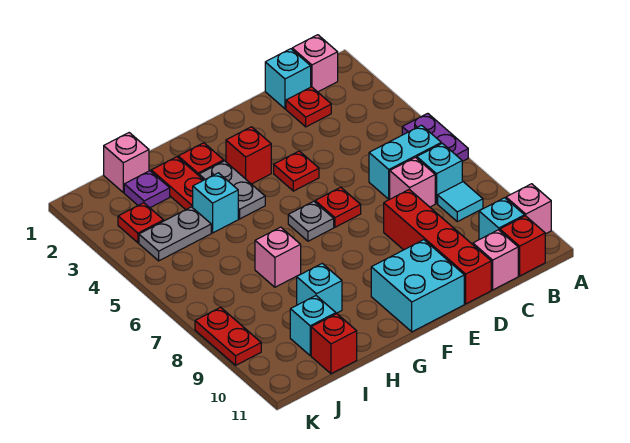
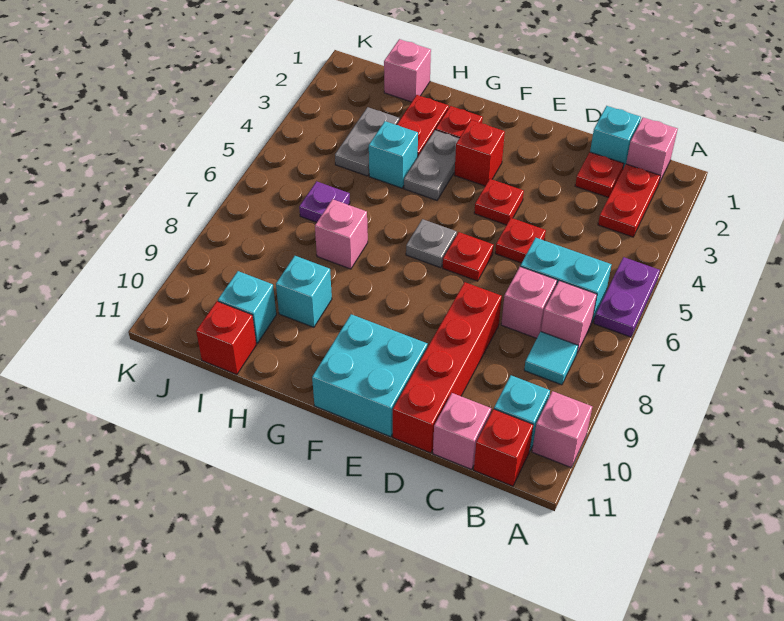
cyan brick B7 level 1 -> pink brick B7 level 1
purple plate I2 level 1 -> purple plate I6 level 1
grey plate I4:J4 level 1 -> grey plate I3:I4 level 1
red plate J3 level 1 -> red plate D5 level 1
red plate K8:K9 level 1 -> red plate B2:B3 level 1

